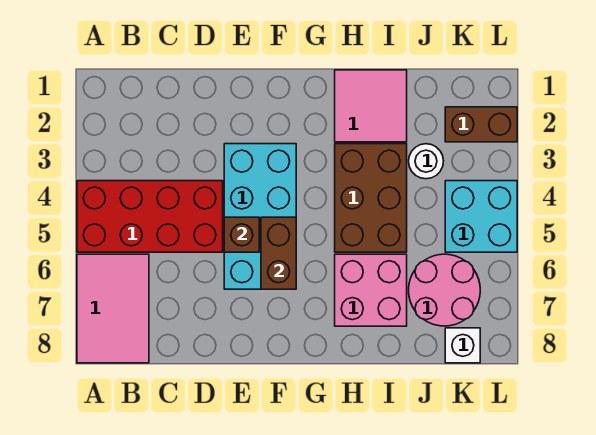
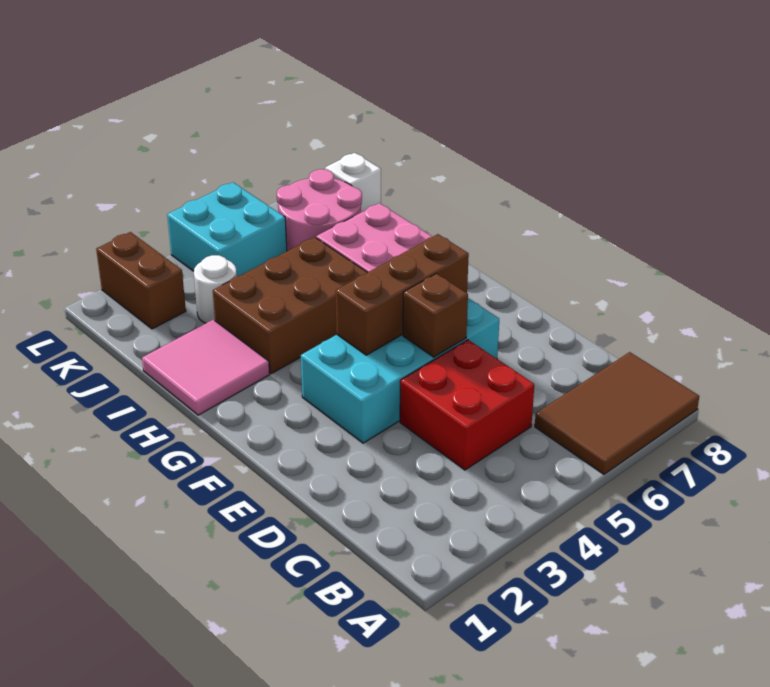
red brick A4:D5 level 1 -> red brick C4:D5 level 1
pink tile A6:B8 level 1 -> brown tile A6:B8 level 1
brown brick F5:F6 level 2 -> brown brick F4:F6 level 2

